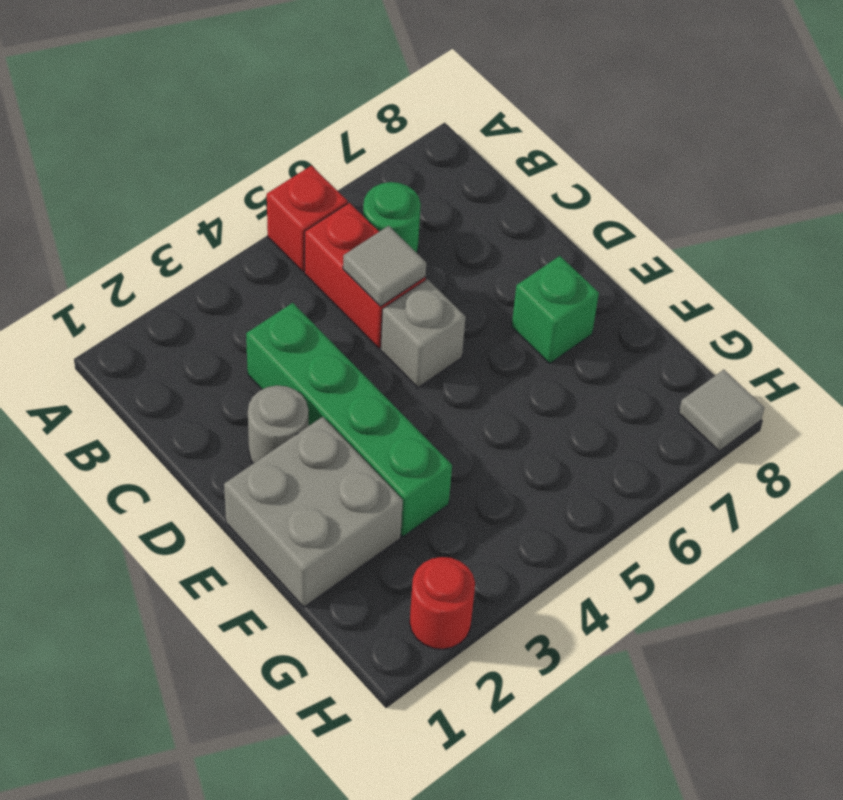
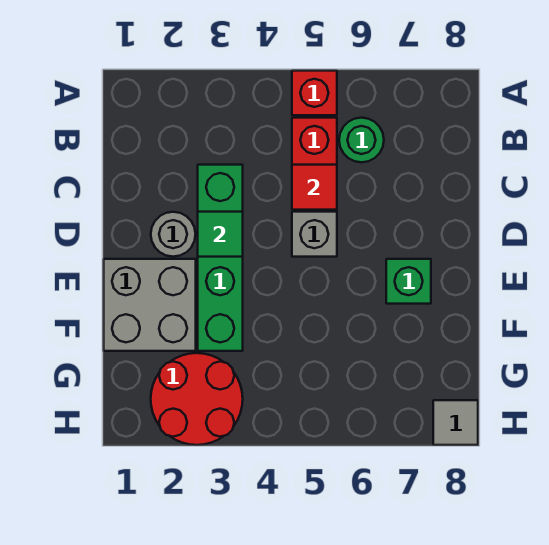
grey tile C5 level 2 -> red tile C5 level 2
none -> green tile D3 level 2
red round brick H2 level 1 -> red round brick G2:H3 level 1

